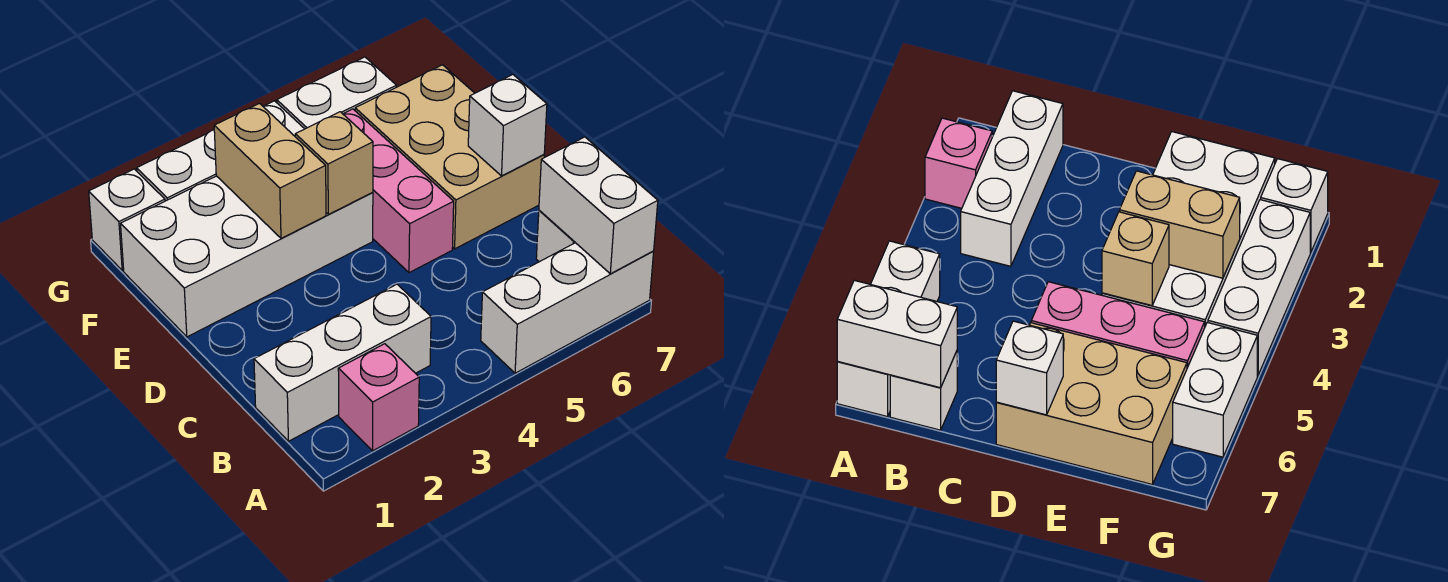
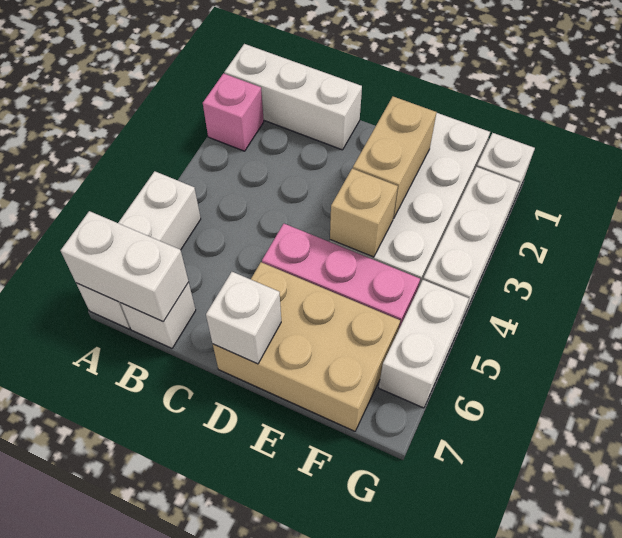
white brick B1:B3 level 1 -> white brick A1:C1 level 1
tan brick E3:F3 level 2 -> tan brick E2:E3 level 2

